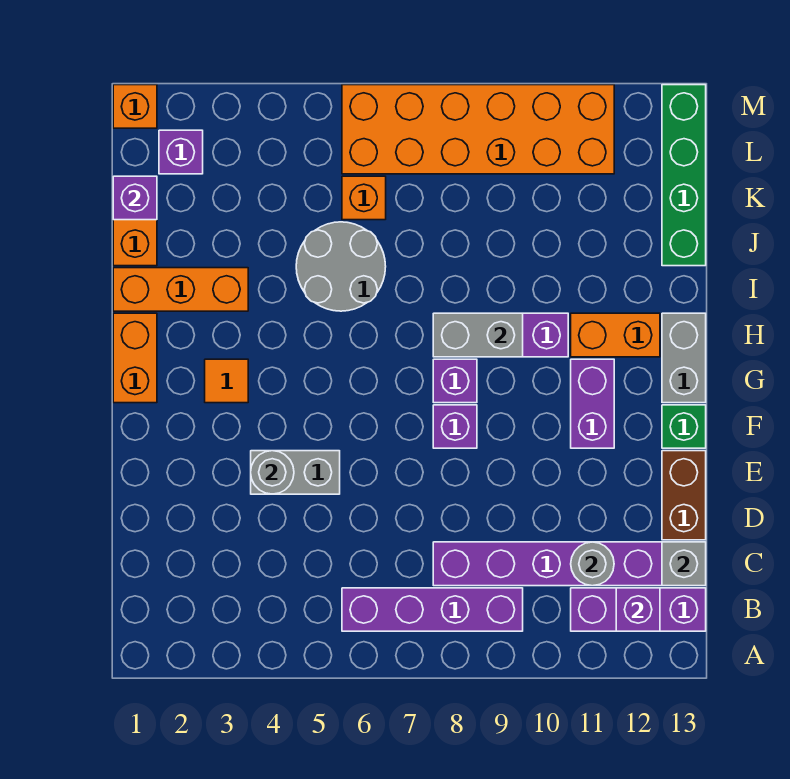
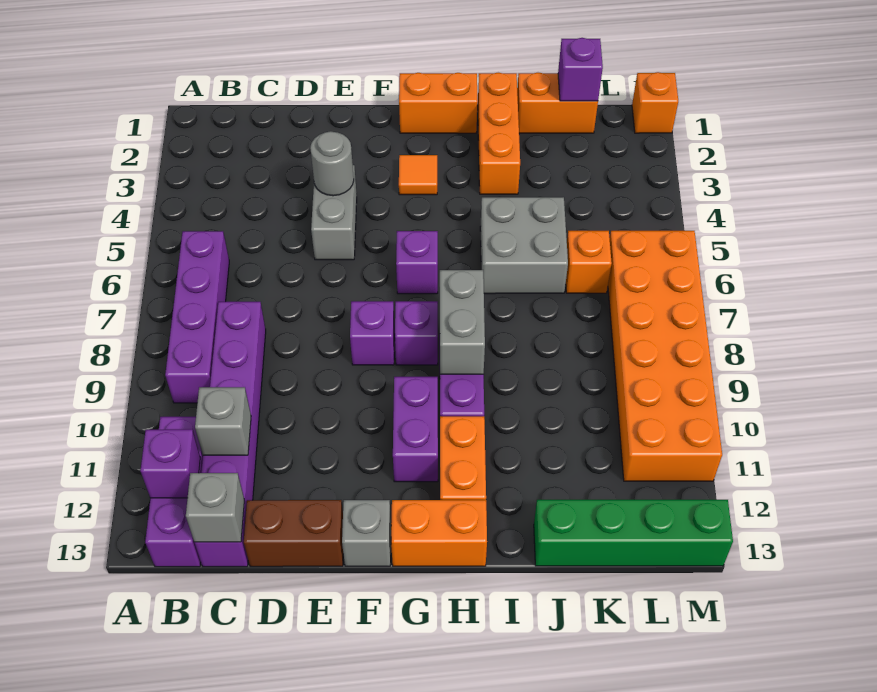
grey round brick C11 level 2 -> grey brick C11 level 2
purple brick F11:G11 level 1 -> purple brick G10:G11 level 1
green brick F13 level 1 -> grey brick F13 level 1
grey brick G13:H13 level 1 -> orange brick G13:H13 level 1
grey round brick I5:J6 level 1 -> grey brick I5:J6 level 1
purple brick L2 level 1 -> purple brick G6 level 1

